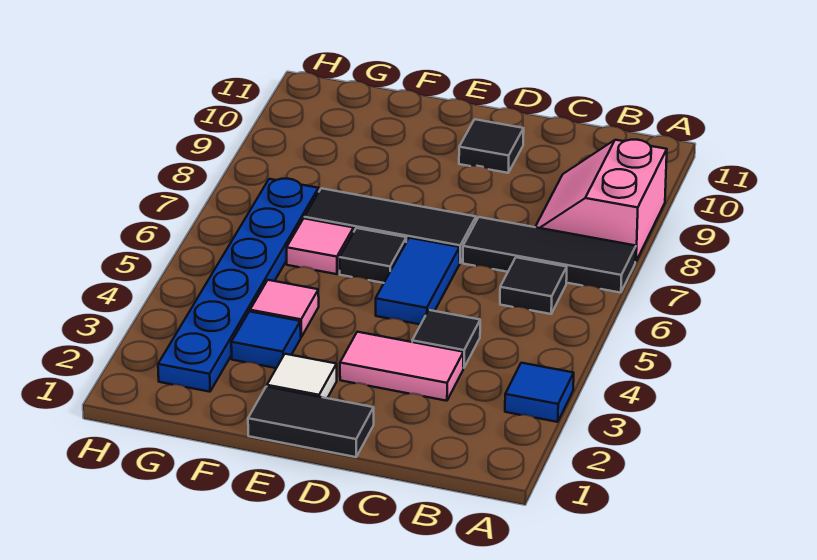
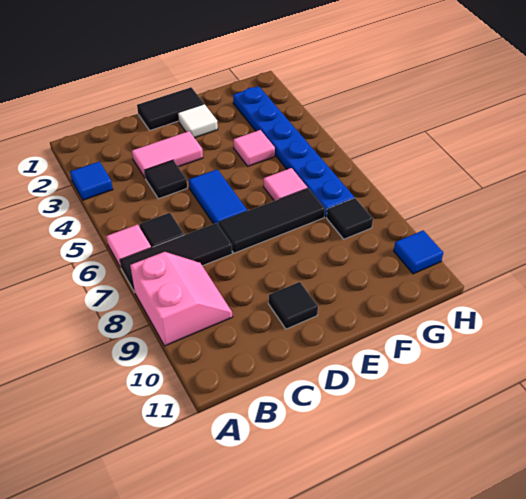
none -> pink tile A6 level 1
black tile E6 level 1 -> black tile G8 level 1
blue tile F3 level 1 -> blue tile H10 level 1

